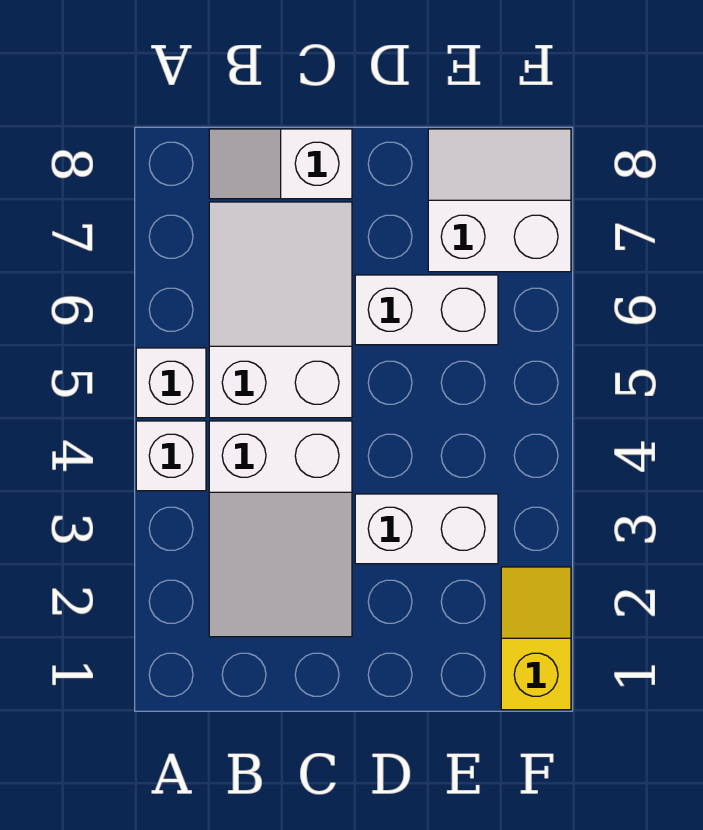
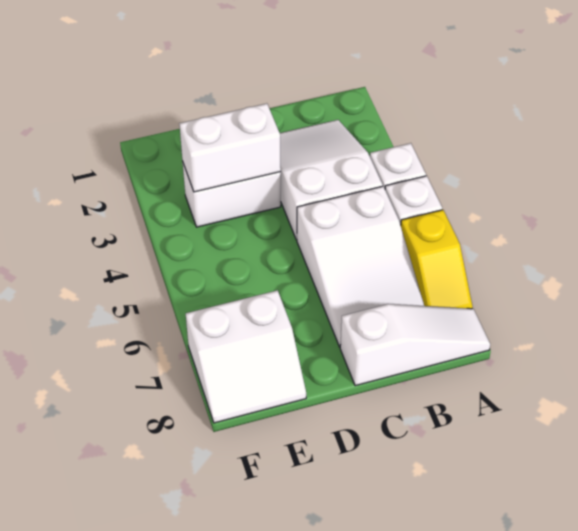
white slope B8:C8 level 1 top C -> white slope A8:C8 level 1 top C
white brick D6:E6 level 1 -> white brick D3:E3 level 2
yellow slope F1:F2 level 1 top 1 -> yellow slope A6:A7 level 1 top 6

